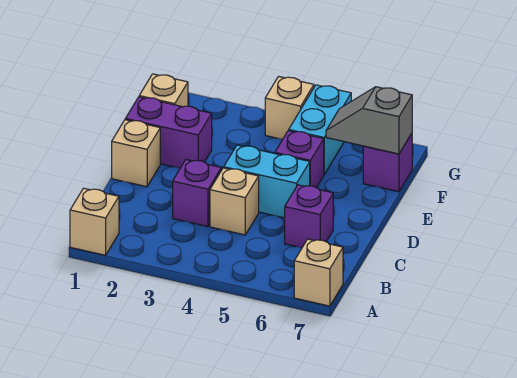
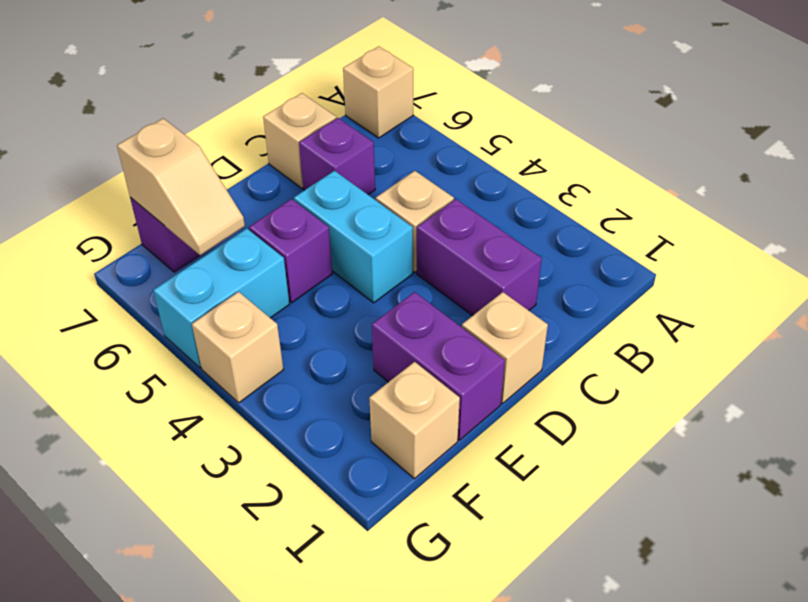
tan brick A1 level 1 -> tan brick C7 level 1
purple brick C3 level 1 -> purple brick C2:C3 level 1
grey slope F6:F7 level 2 top 7 -> tan slope F6:F7 level 2 top 7

